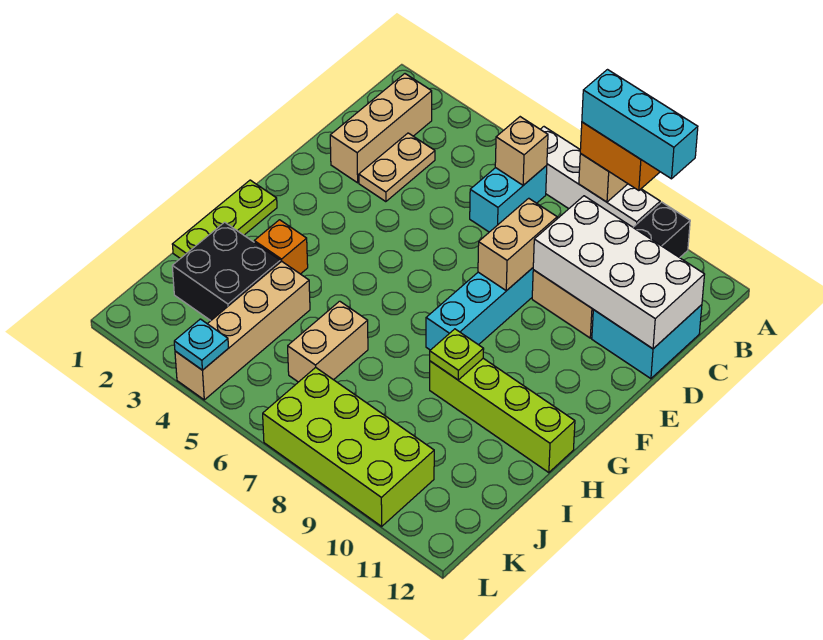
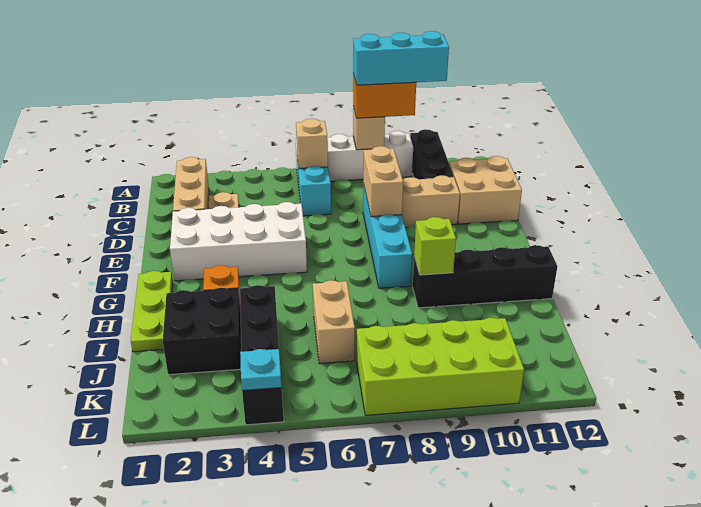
white brick C9:D12 level 2 -> white brick E2:F5 level 1
cyan brick C11:D12 level 1 -> tan brick C11:D12 level 1
lime brick H9:H12 level 1 -> black brick H9:H12 level 1
lime plate H9 level 2 -> lime brick H9 level 2
tan brick I4:L4 level 1 -> black brick I4:L4 level 1

